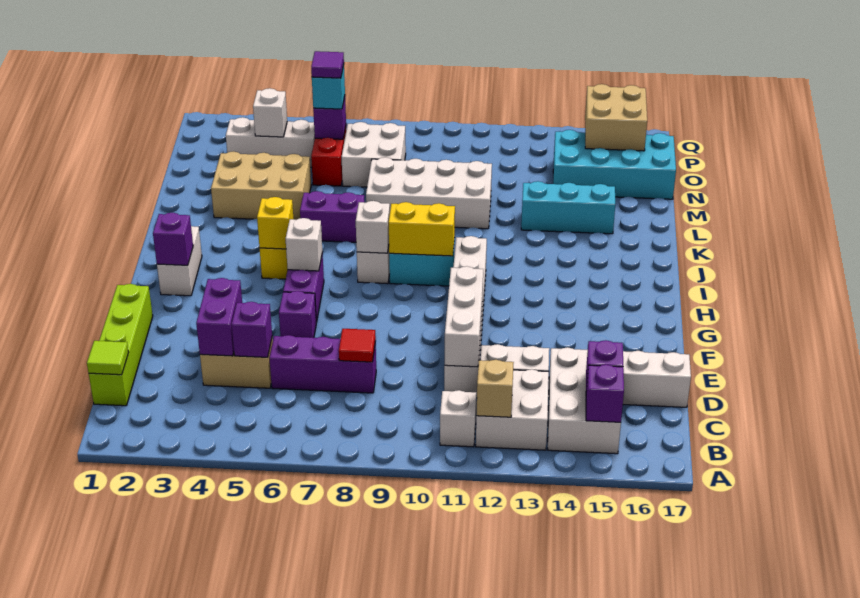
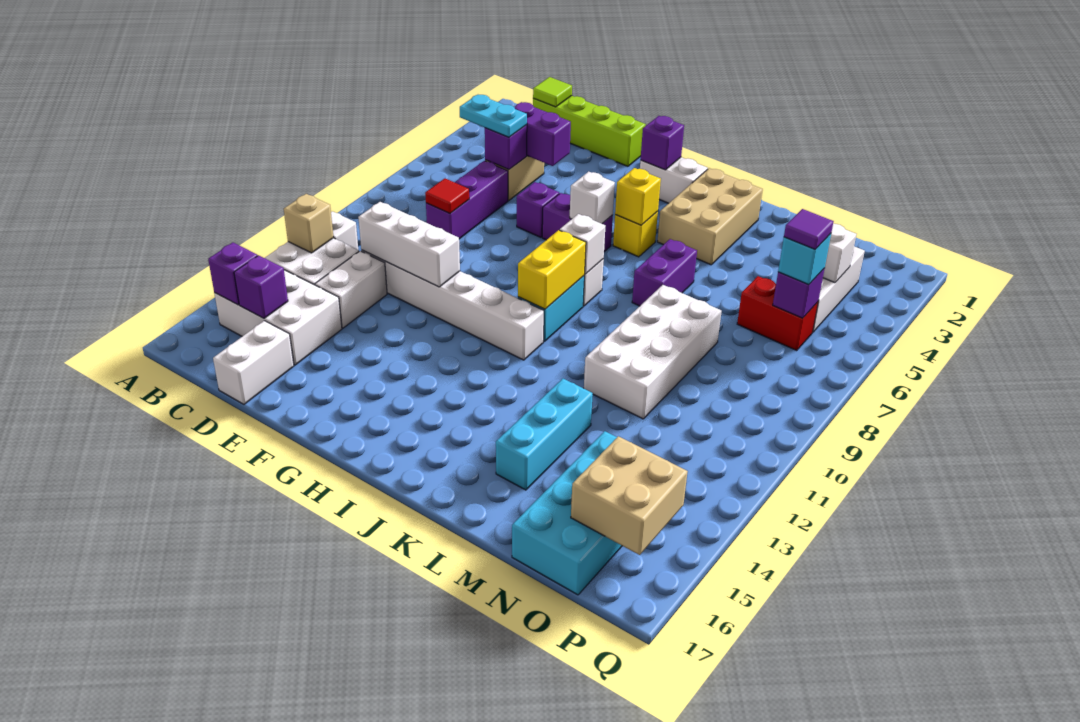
none -> cyan plate C5:D5 level 3
tan brick L3:M5 level 1 -> tan brick J2:K4 level 1
white brick N7:O8 level 1 -> none

